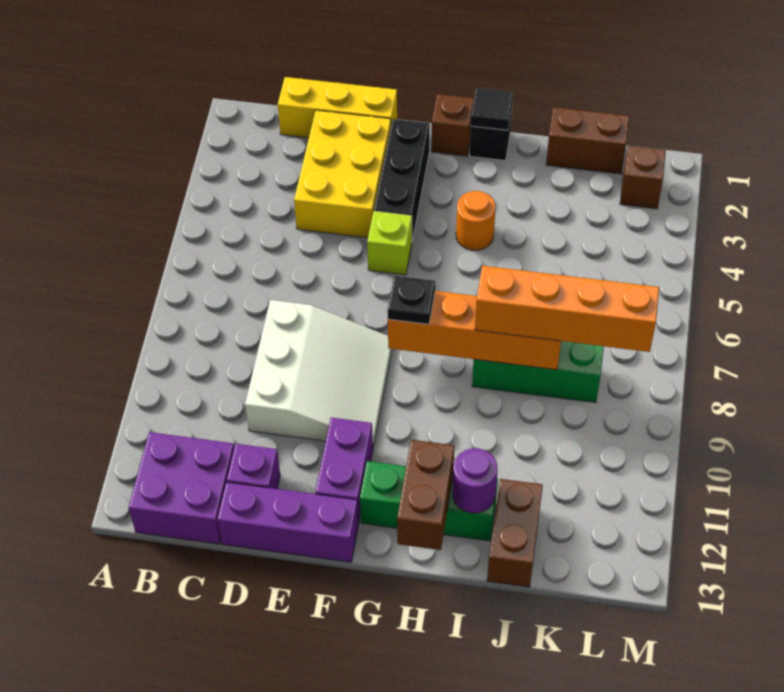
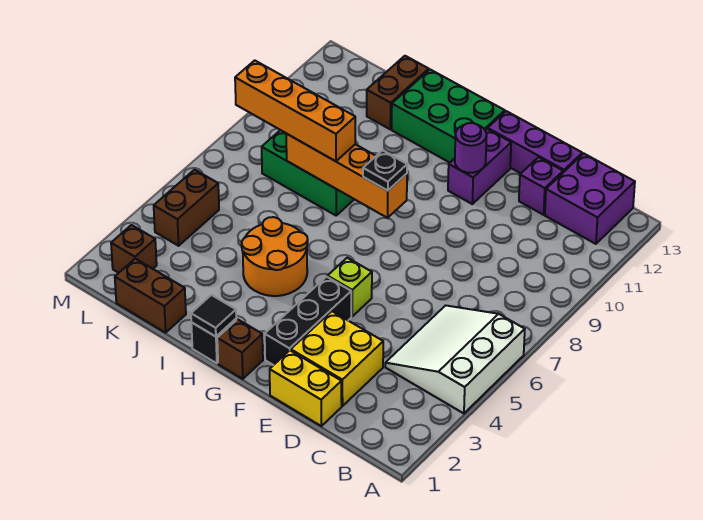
yellow brick C1:E1 level 1 -> yellow brick D1:E1 level 1
yellow brick D2:E4 level 1 -> yellow brick D2:E3 level 1
white slope D8:F10 level 1 top D -> white slope A4:C6 level 1 top A
green brick G12:I12 level 1 -> green brick G12:I13 level 1
orange round brick H4 level 1 -> orange round brick H4:I5 level 1
brown brick H12:H13 level 2 -> brown brick L4:L5 level 1
purple round brick I12 level 2 -> purple round brick F11 level 2

